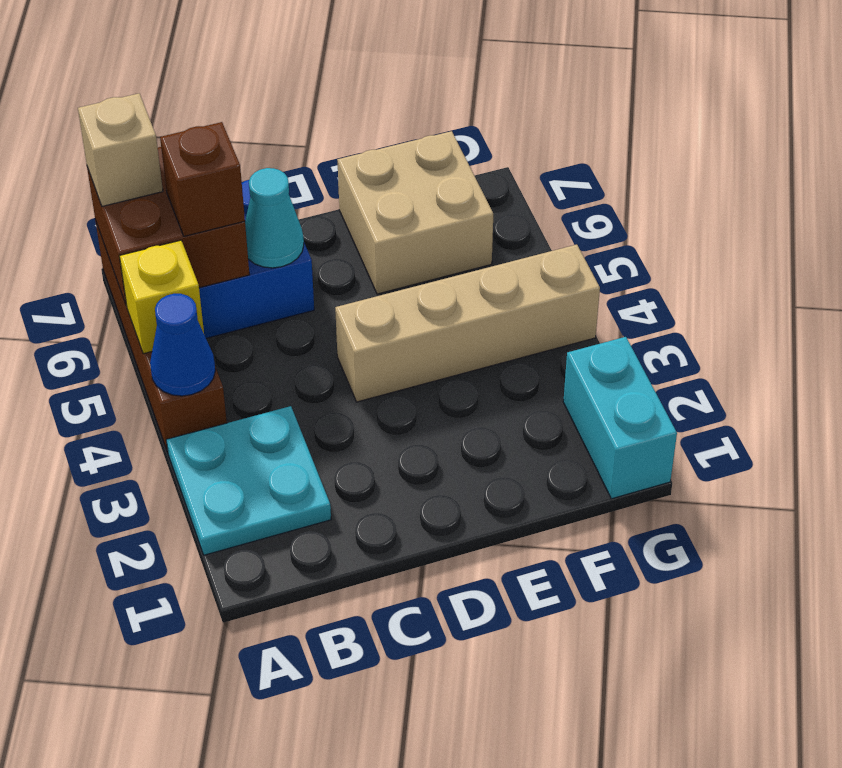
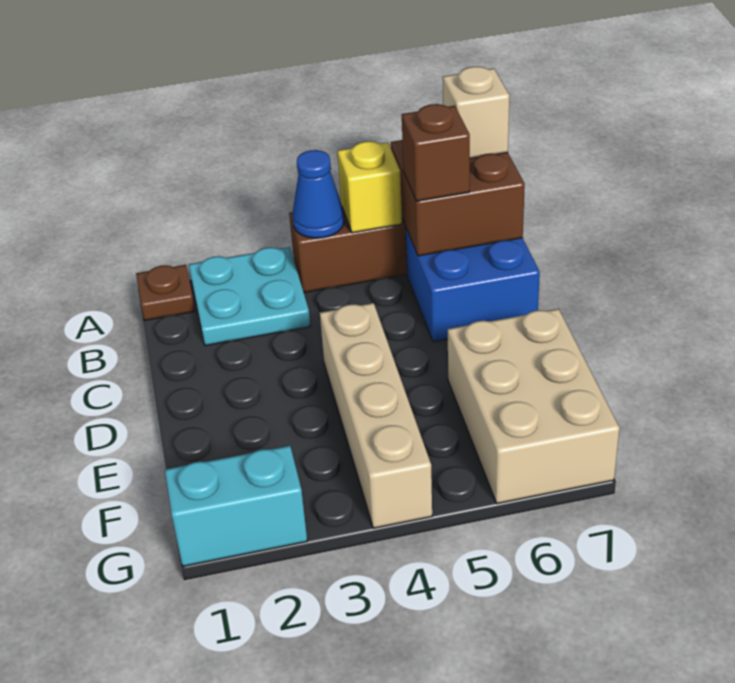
none -> brown plate A1 level 1
cyan cone C6 level 2 -> none
tan brick E6:F7 level 1 -> tan brick E6:G7 level 1

